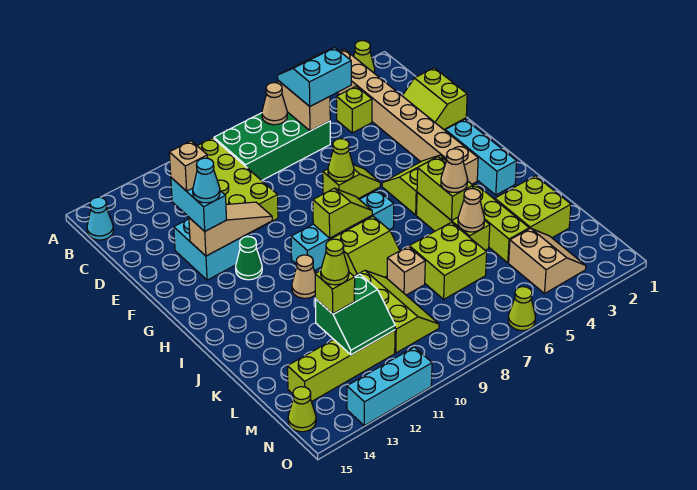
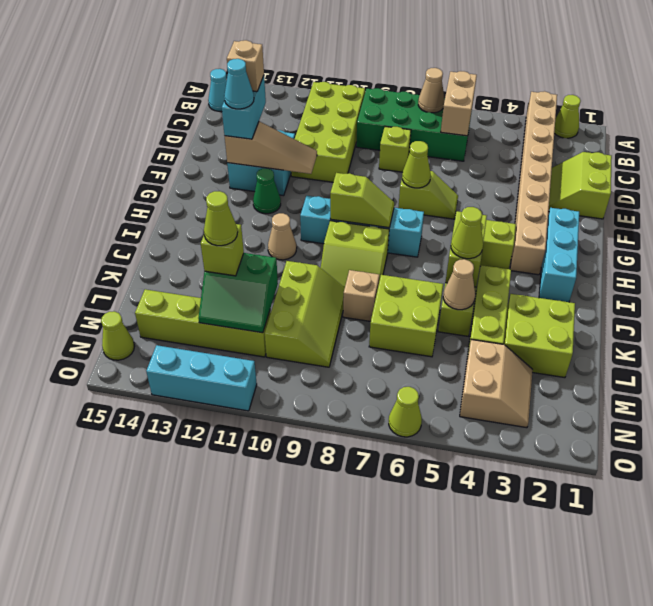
cyan slope B5:C6 level 3 top C -> none
lime brick C4 level 1 -> lime brick D8 level 1
tan cone J5 level 3 -> lime cone J5 level 3

